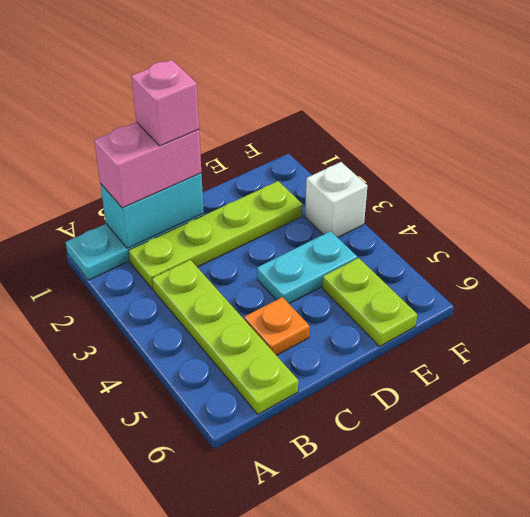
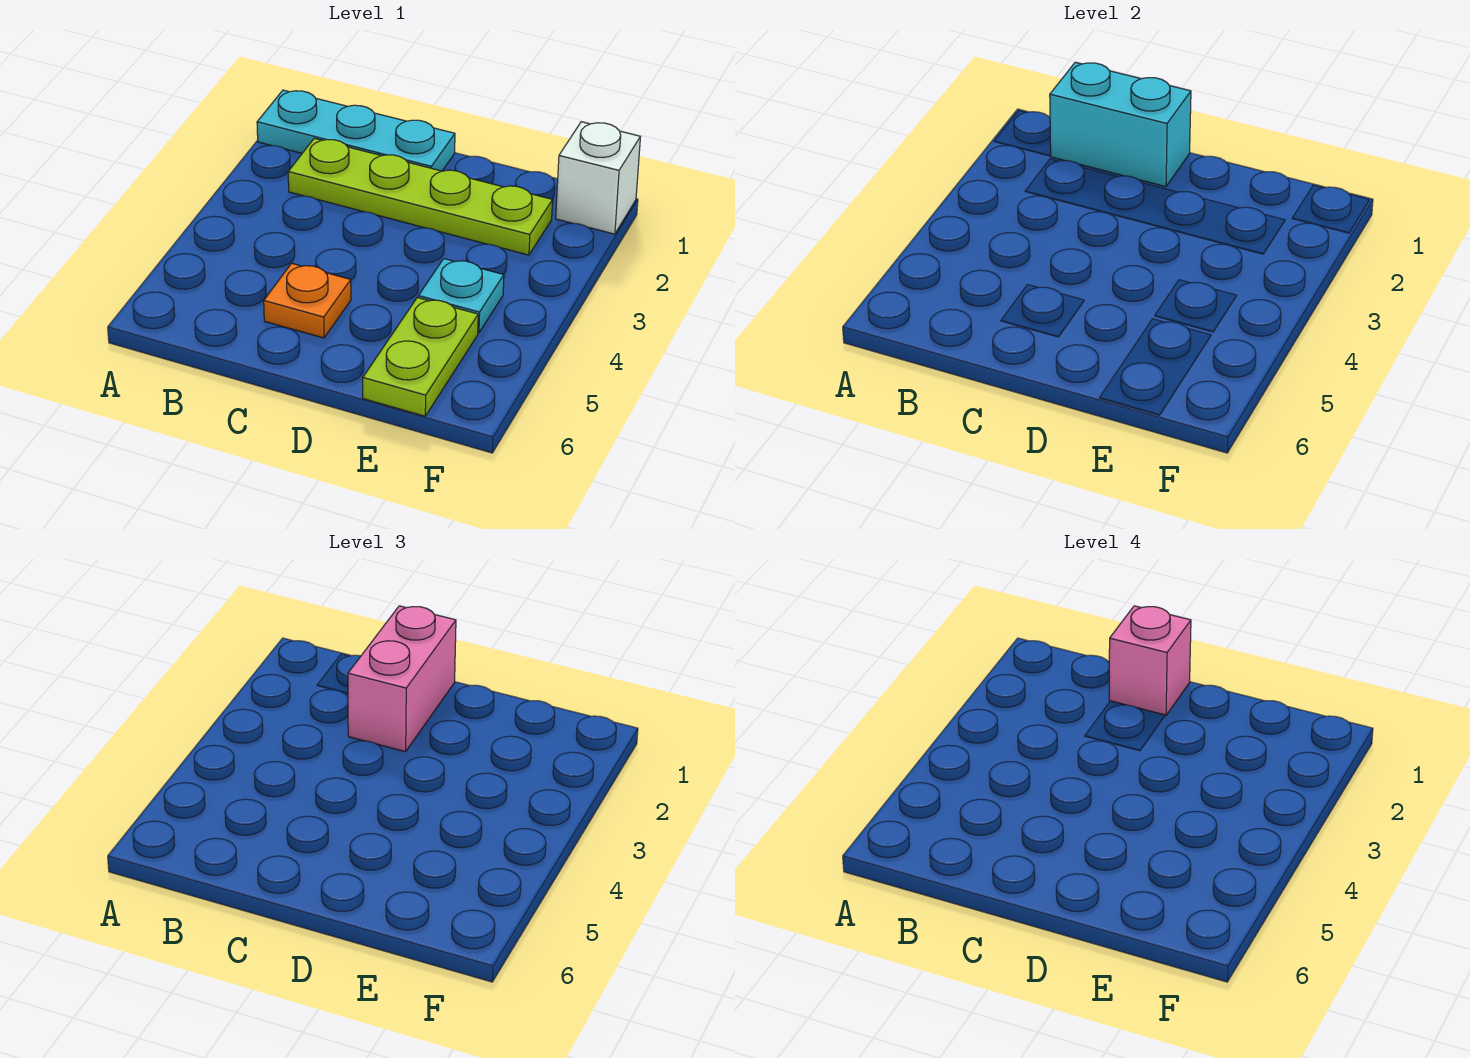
pink brick B1:C1 level 3 -> pink brick C1:C2 level 3
lime plate B3:B6 level 1 -> none
cyan plate D4:E4 level 1 -> cyan plate E4 level 1
white brick F3 level 1 -> white brick F1 level 1

